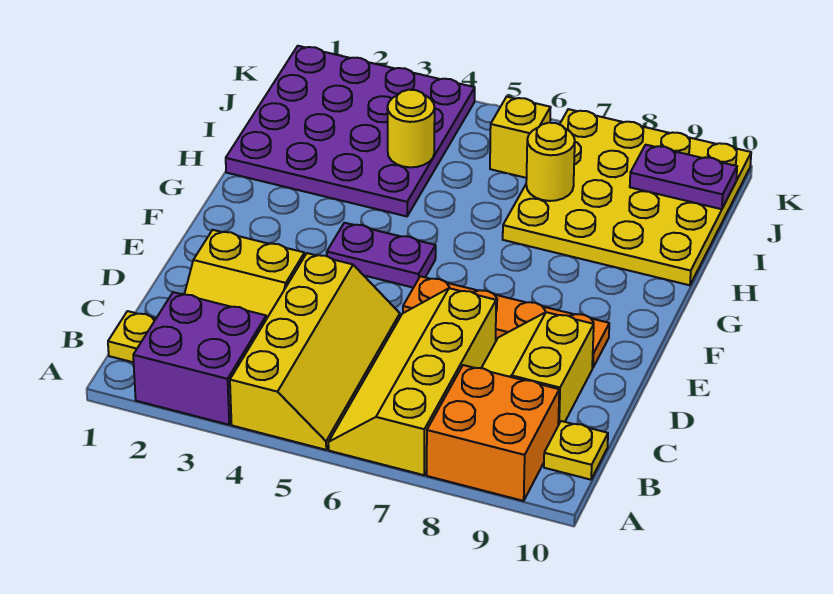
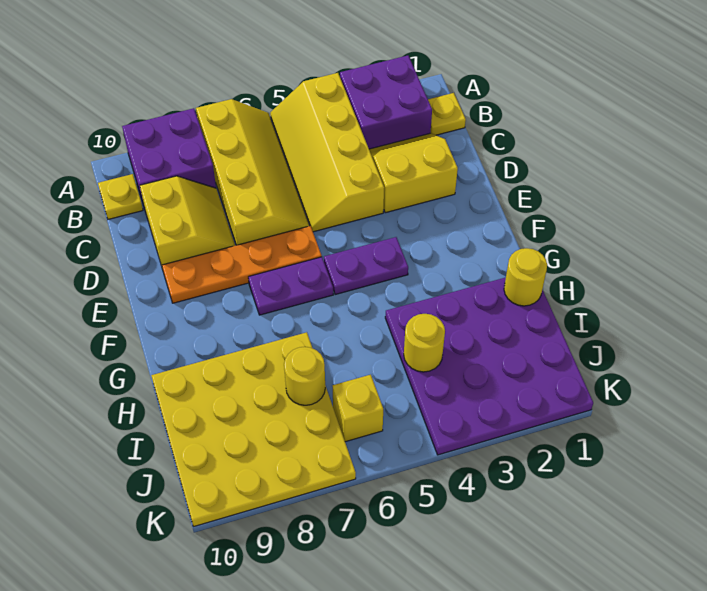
orange brick A8:B9 level 1 -> purple brick A8:B9 level 1
none -> yellow round brick H1 level 2
purple plate J9:J10 level 2 -> purple plate F6:F7 level 1

